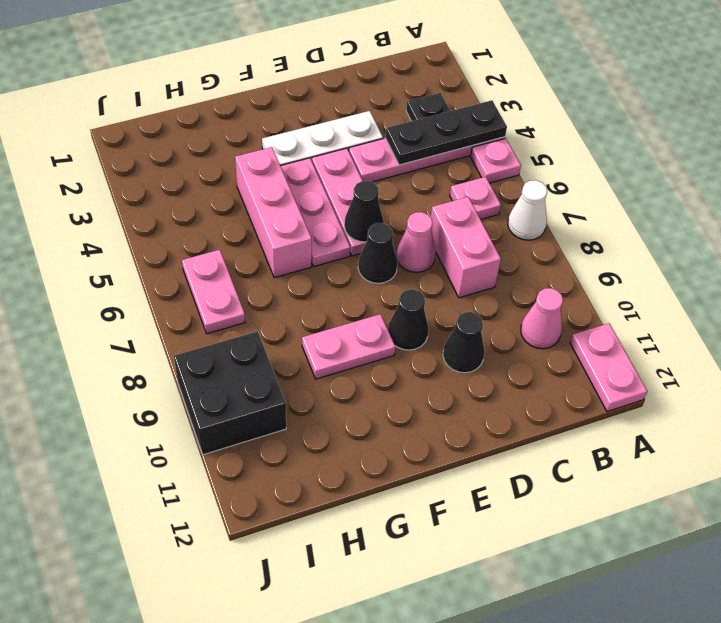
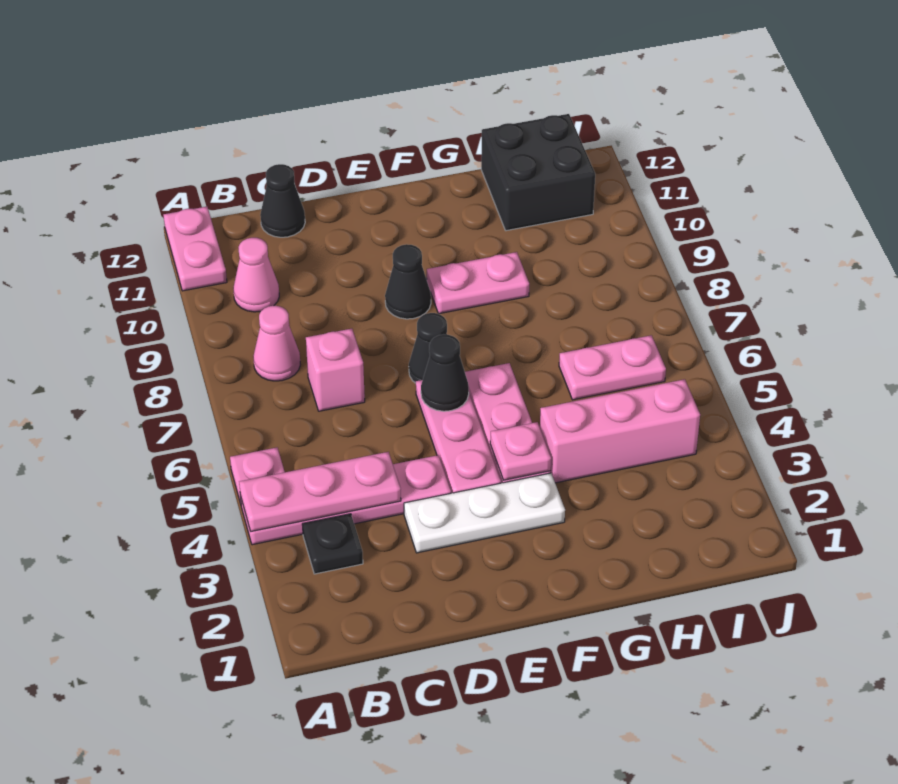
black plate A4:C4 level 2 -> pink plate A4:C4 level 2
white cone A7 level 1 -> none
pink plate B6 level 1 -> pink plate F4 level 2
pink brick C7:C8 level 1 -> pink brick C7 level 1
pink cone D7 level 1 -> pink cone B8 level 1
black cone D10 level 1 -> black cone C12 level 1
pink brick G4:G6 level 1 -> pink brick G4:I4 level 1
pink plate I6:I7 level 1 -> pink plate H6:I6 level 1
black brick I9:J10 level 1 -> black brick H11:I12 level 1

